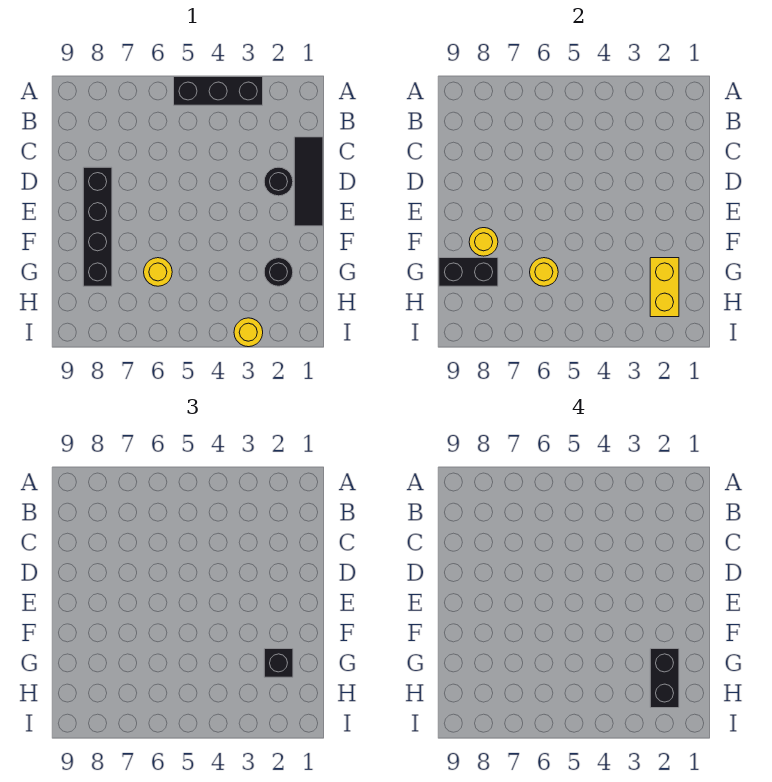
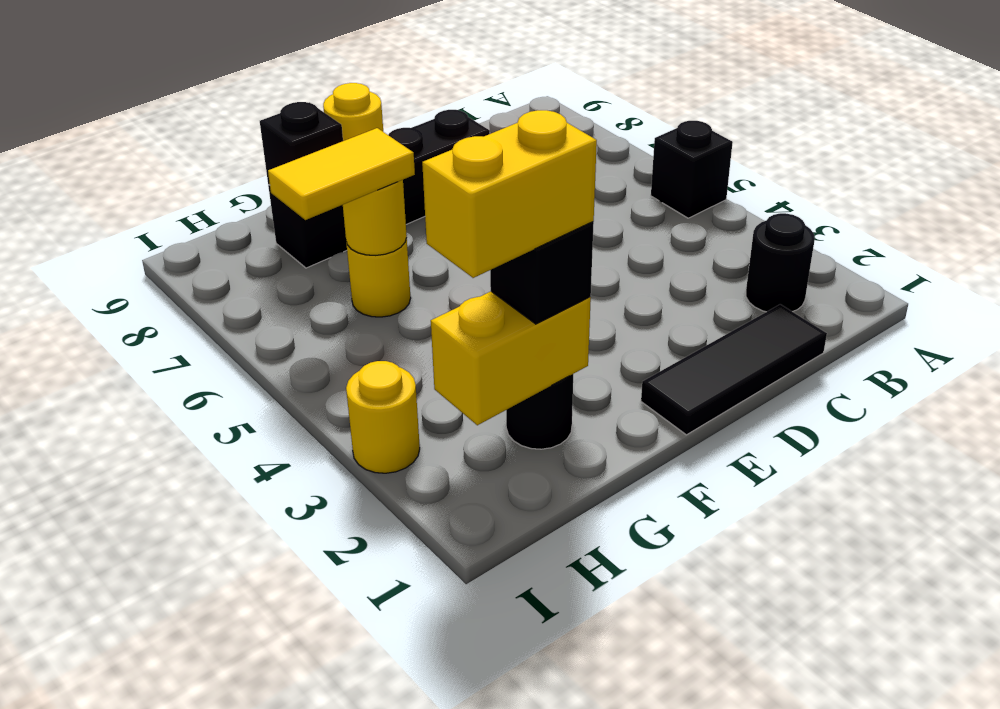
black brick A3:A5 level 1 -> black brick A5 level 1
black round brick D2 level 1 -> black round brick B2 level 1
black brick G2:H2 level 4 -> yellow brick G2:H2 level 4
none -> yellow tile G6:H6 level 3
black brick G8:G9 level 2 -> black brick G8 level 2

